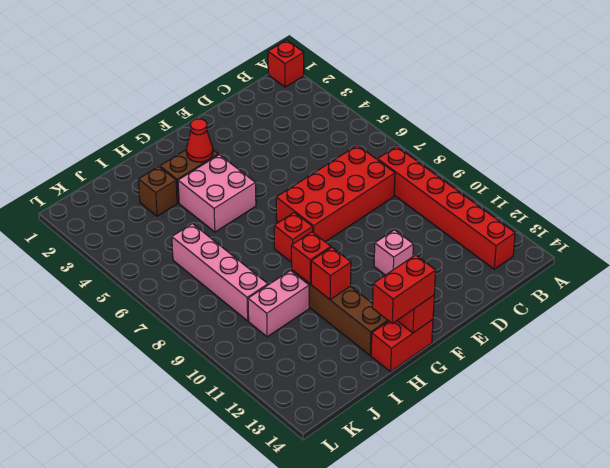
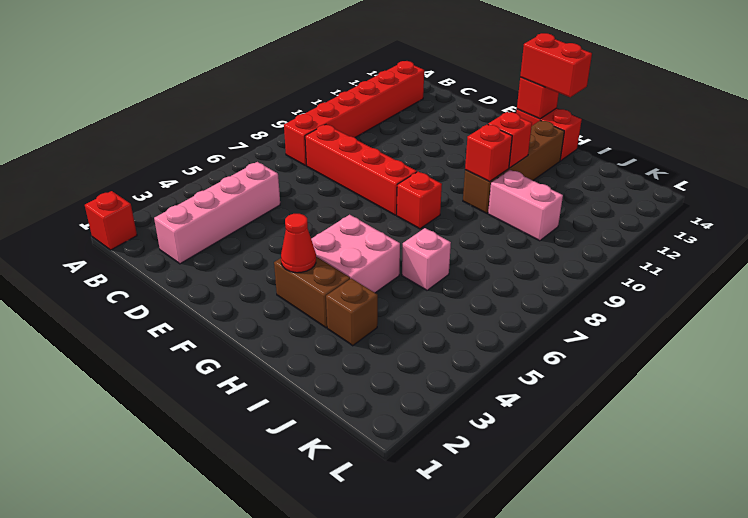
red brick C7:F8 level 1 -> red brick C8:F8 level 1
pink brick E11 level 1 -> pink brick I6 level 1
pink brick J6:J9 level 1 -> pink brick C2:C5 level 1

